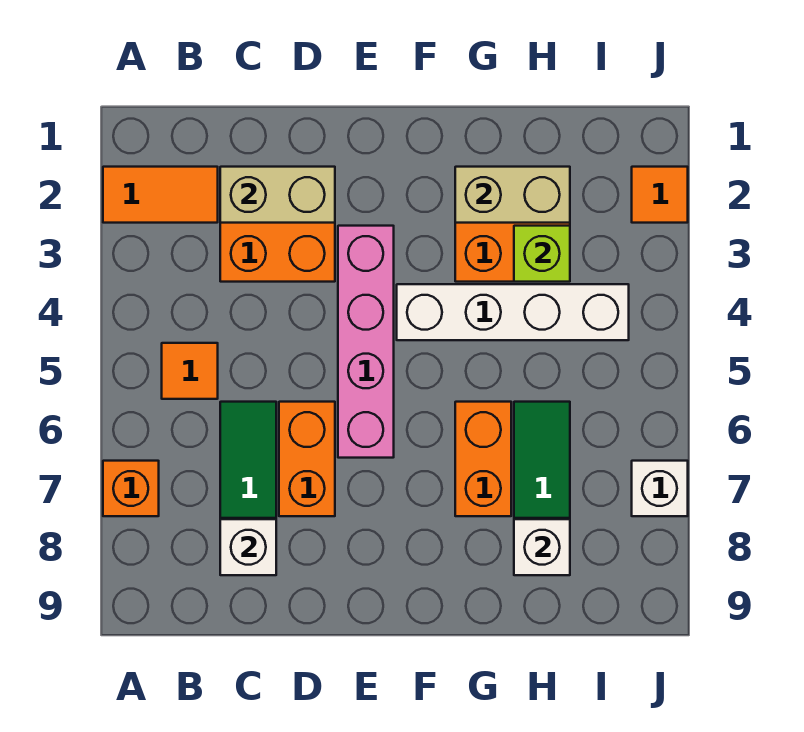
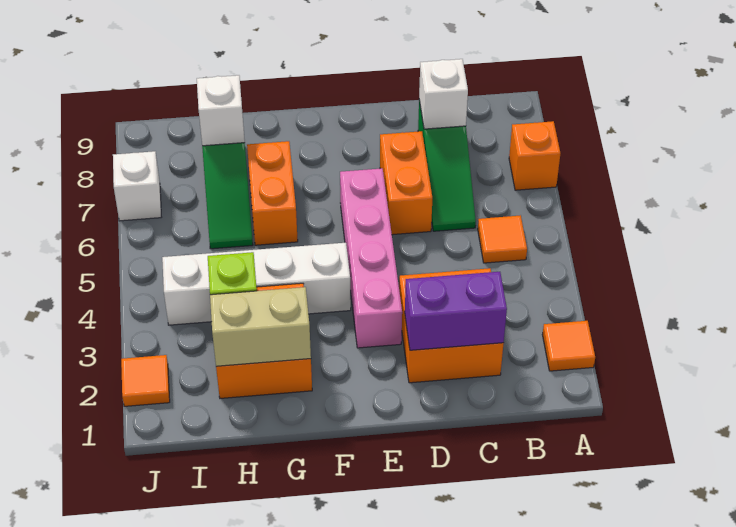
orange tile A2:B2 level 1 -> orange tile A2 level 1
tan brick C2:D2 level 2 -> purple brick C2:D2 level 2

